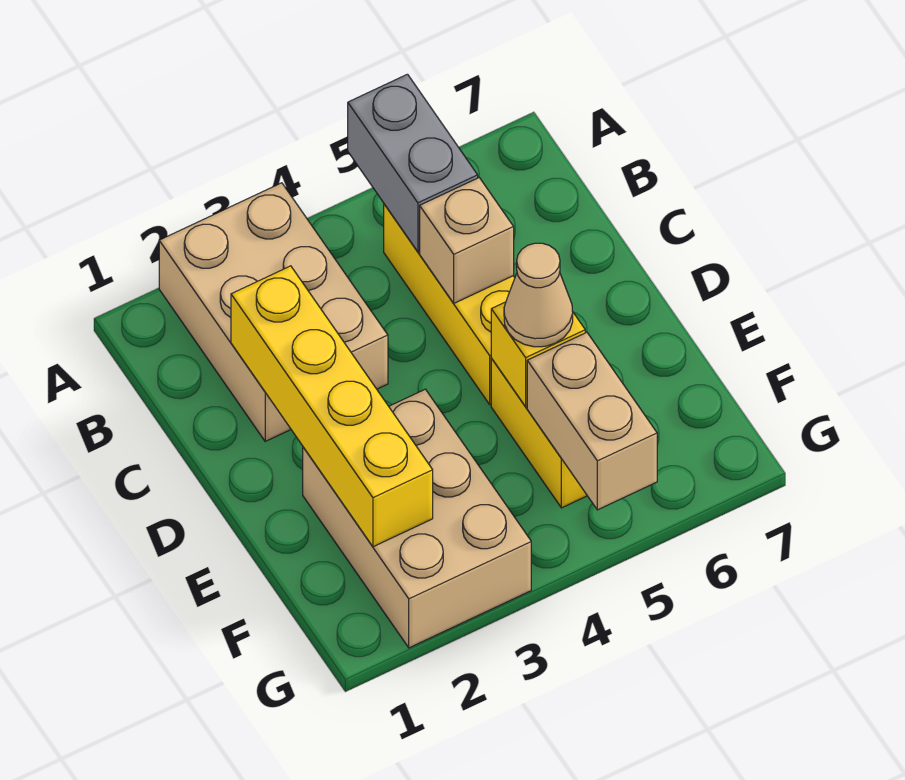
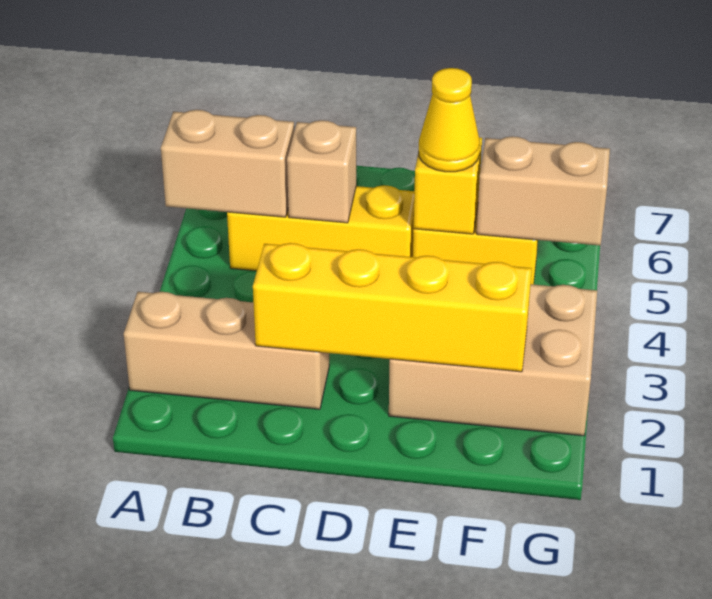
tan brick A2:C3 level 1 -> tan brick A2:C2 level 1
grey brick A5:B5 level 2 -> tan brick A5:B5 level 2
tan cone E5 level 3 -> yellow cone E5 level 3

